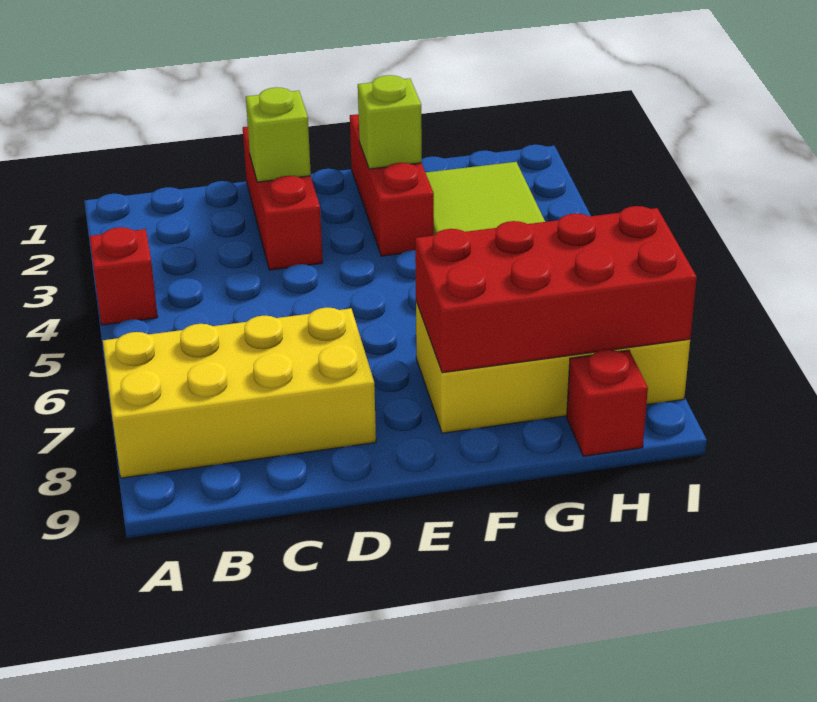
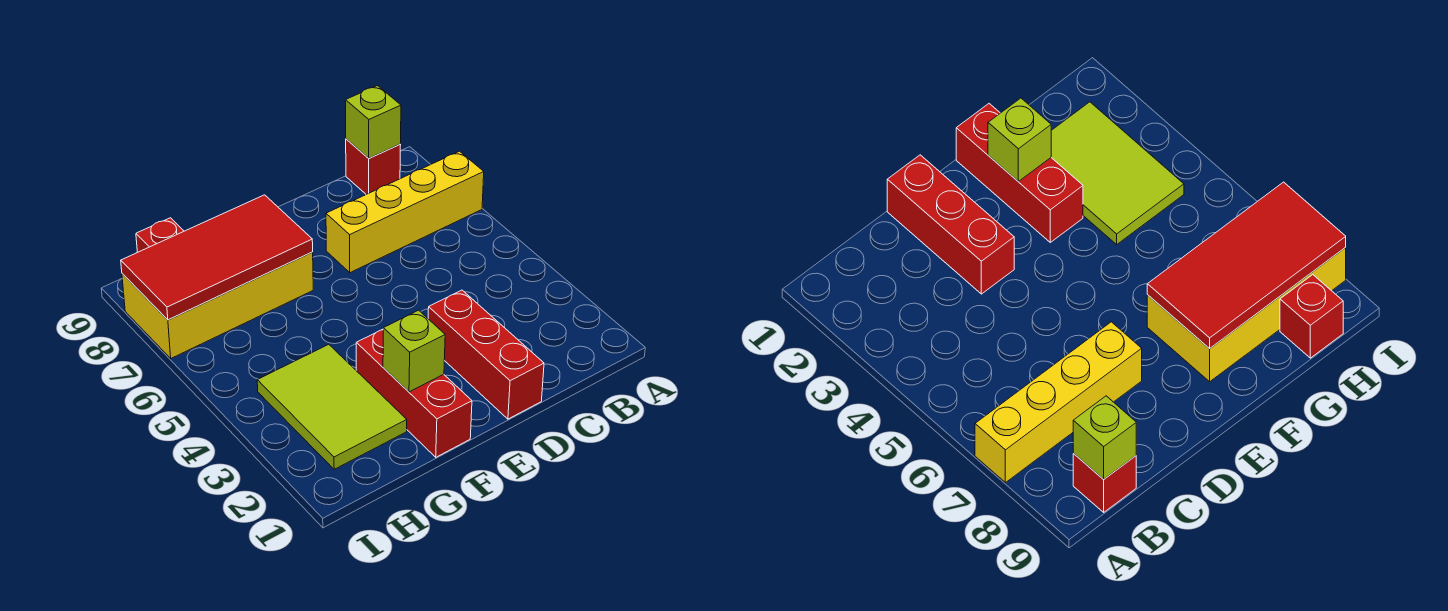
red brick A4 level 1 -> red brick B9 level 1
yellow brick A7:D8 level 1 -> yellow brick A7:D7 level 1
lime brick D2 level 2 -> lime brick B9 level 2
red brick F7:I8 level 2 -> red tile F7:I8 level 2

